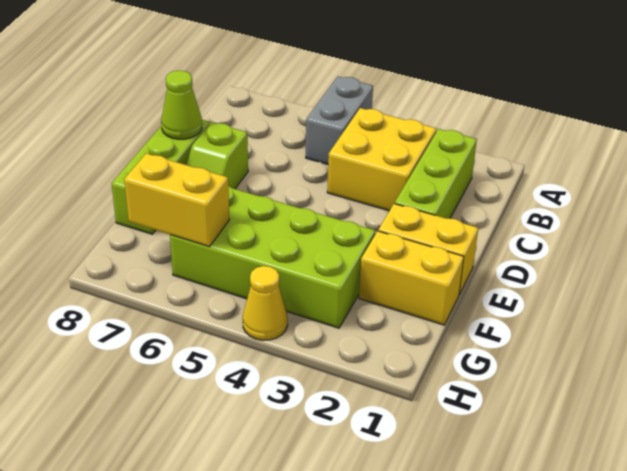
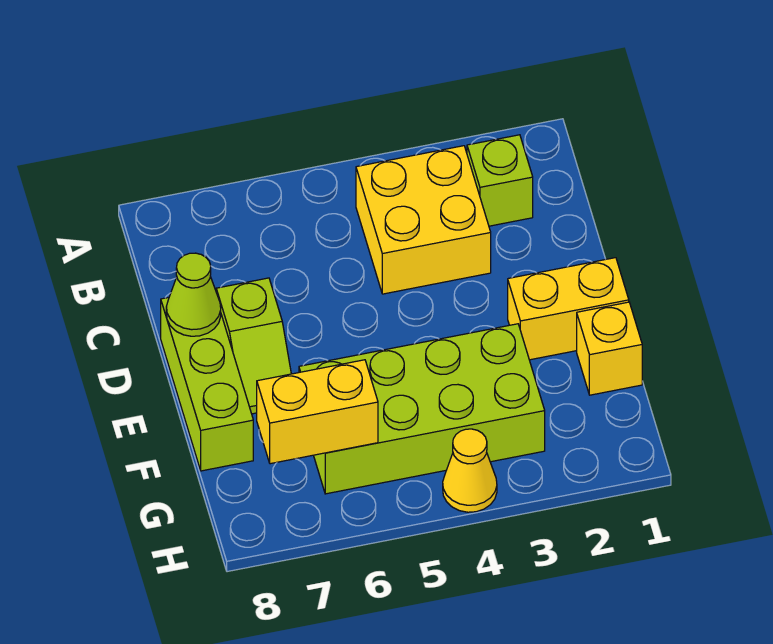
grey brick A5:B5 level 1 -> none
lime brick B2:D2 level 1 -> lime brick B2 level 1
yellow brick F1:F2 level 1 -> yellow brick F1 level 1

